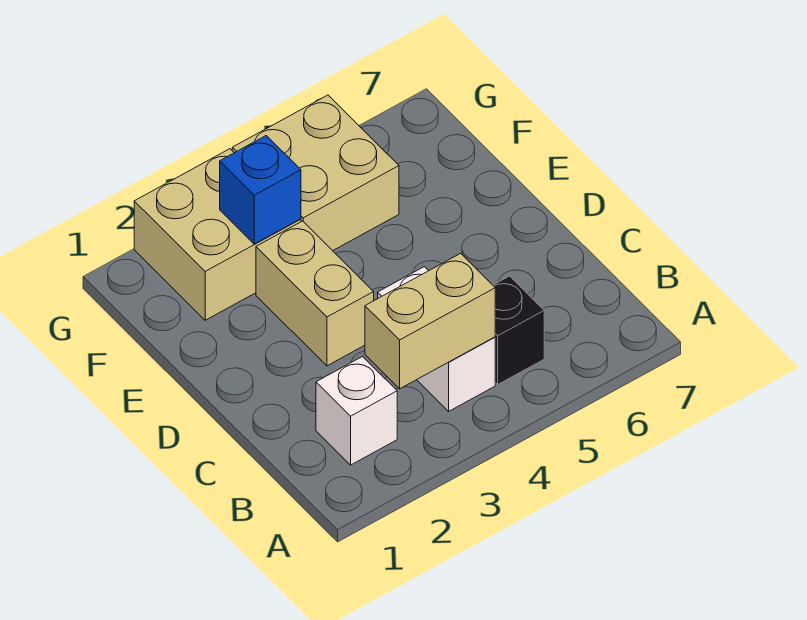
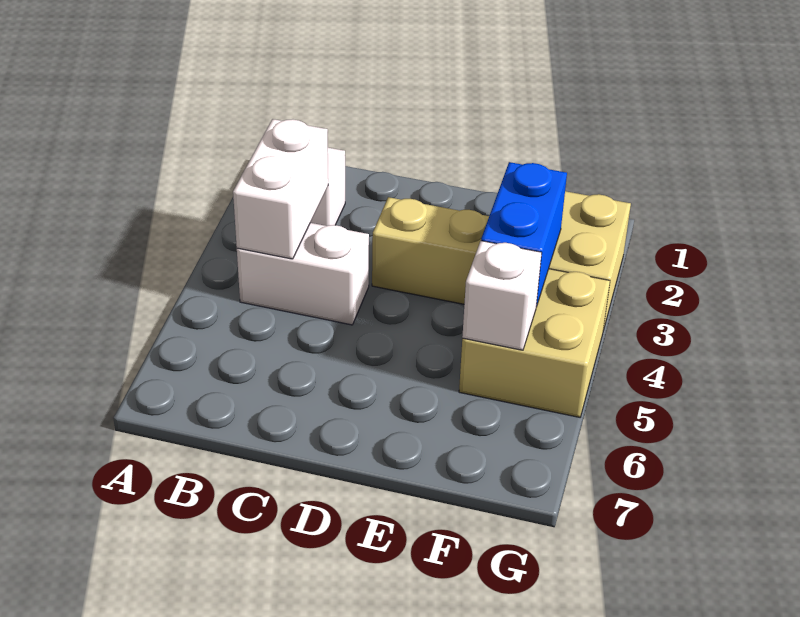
tan brick B3:B4 level 2 -> white brick B3:B4 level 2
black brick B5 level 1 -> none
blue brick F3 level 2 -> blue brick F3:F4 level 2
none -> white brick F5 level 2

